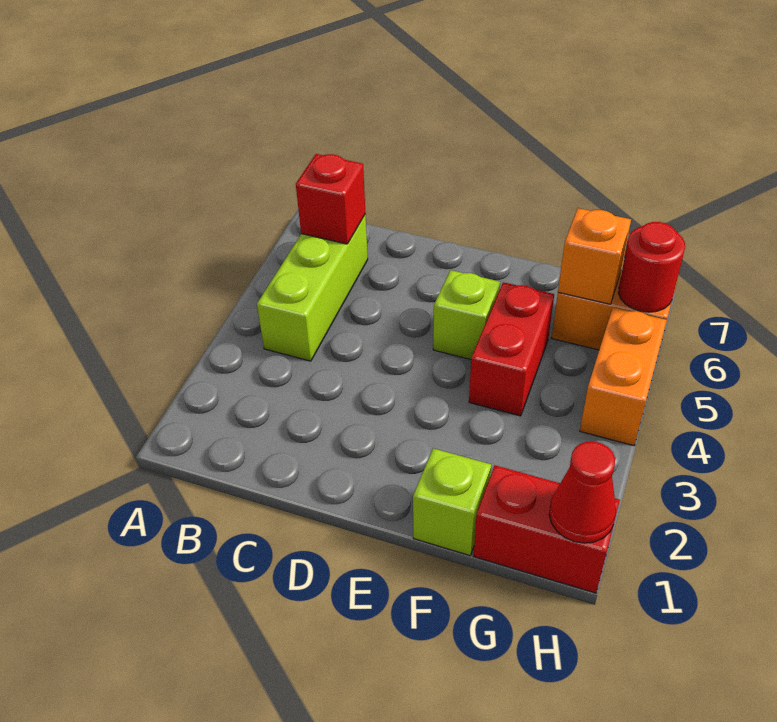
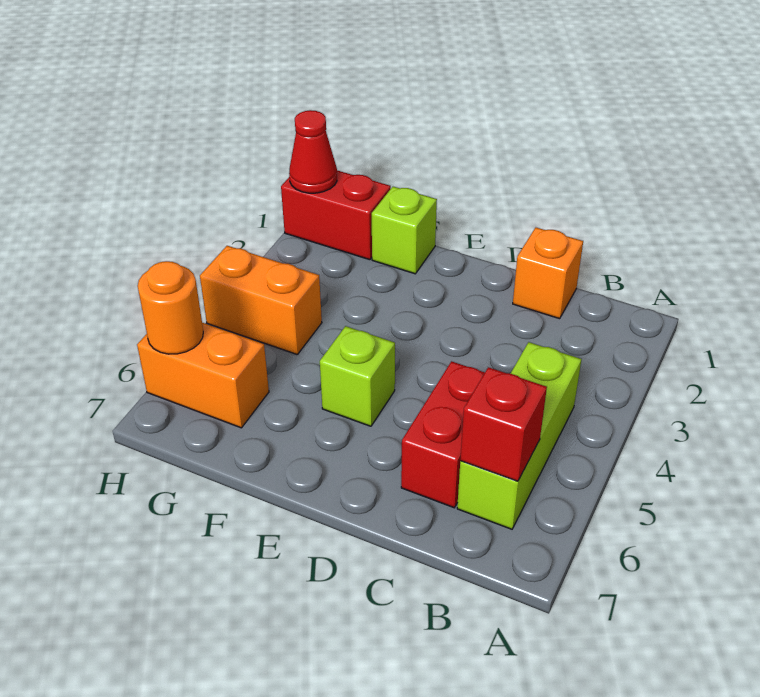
red brick F4:F5 level 1 -> red brick C5:C6 level 1
orange brick G6 level 2 -> orange brick C1 level 1
orange brick H4:H5 level 1 -> orange brick G4:H4 level 1
red round brick H6 level 2 -> orange round brick H6 level 2

